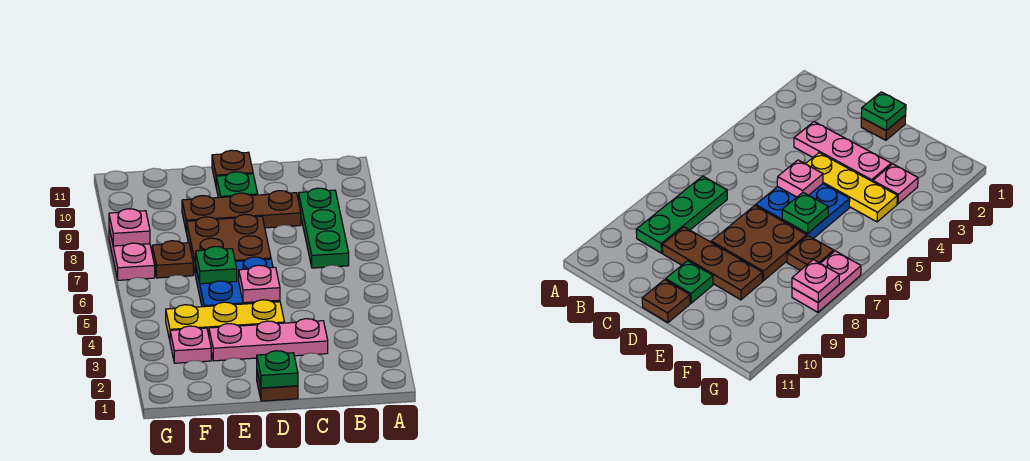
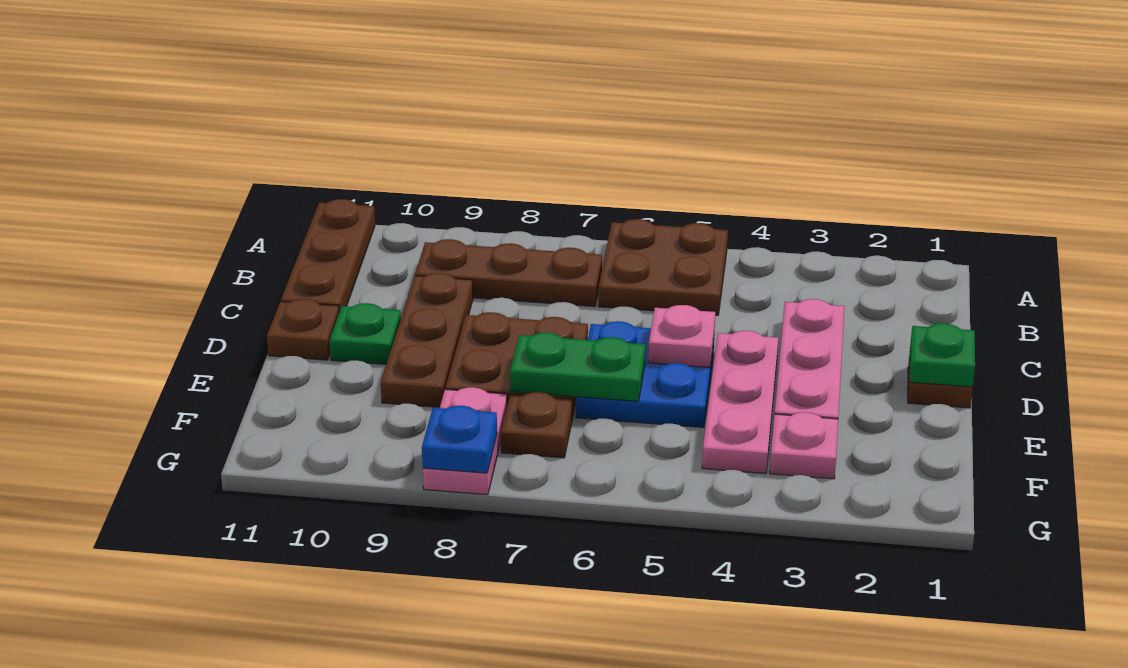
none -> brown plate A5:B6 level 1
none -> brown plate A11:C11 level 1
green plate B7:B9 level 1 -> brown plate B7:B9 level 1
yellow plate D4:F4 level 1 -> pink plate D4:F4 level 1
green plate E6 level 2 -> green plate E6:E7 level 2
pink plate G7:G8 level 1 -> pink plate F8:G8 level 1
pink plate G8 level 2 -> blue plate G8 level 2

